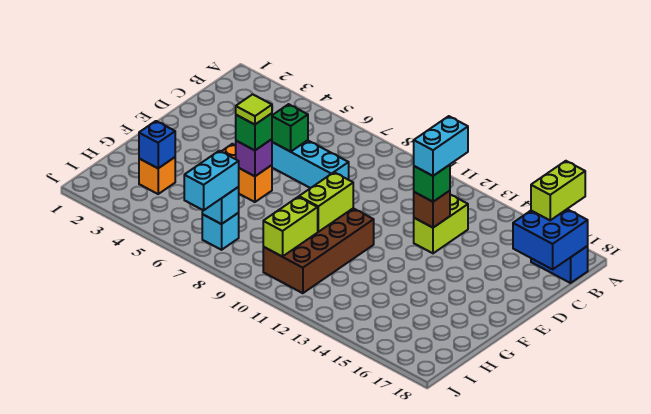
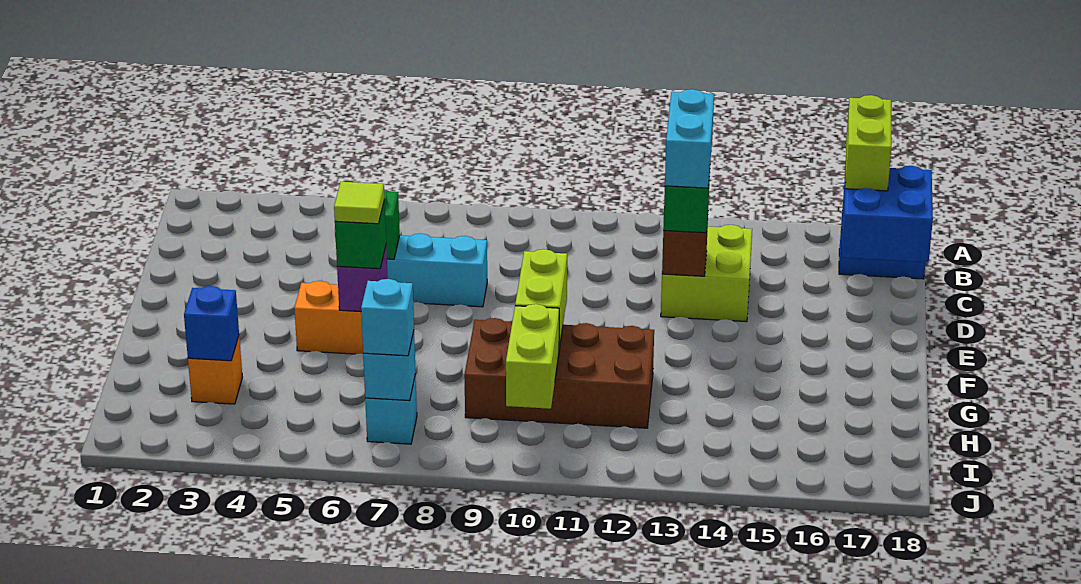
lime brick C13:D13 level 1 -> lime brick C13:D14 level 1
brown brick F10:I11 level 1 -> brown brick G9:H12 level 1
cyan brick I7:J7 level 3 -> cyan brick I7 level 3

